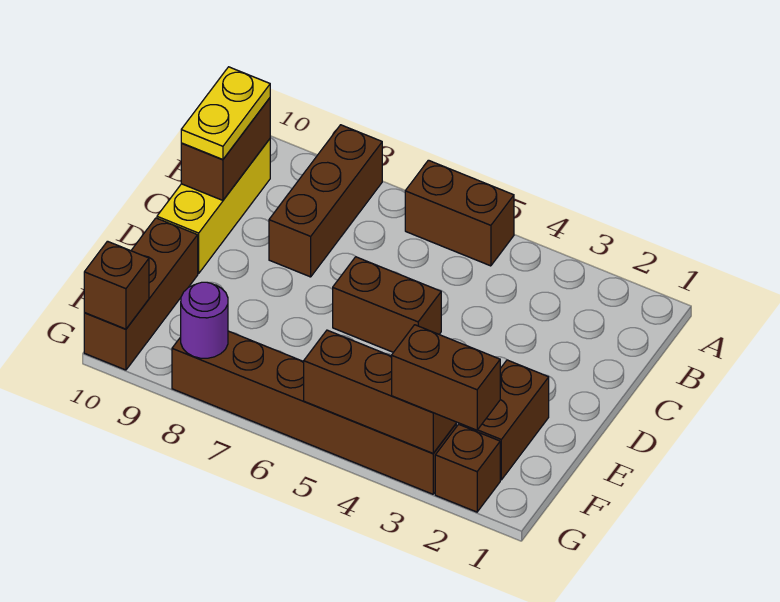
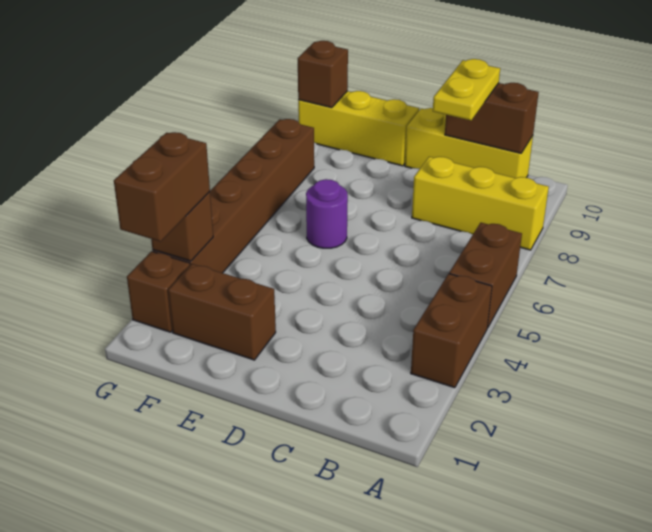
brown brick A8:C8 level 1 -> yellow brick A8:C8 level 1
yellow plate B10:C10 level 3 -> yellow plate C9:C10 level 3
brown brick D5:D6 level 1 -> brown brick A3:A4 level 1
brown brick E10:G10 level 1 -> yellow brick E10:G10 level 1
brown brick G3:G5 level 2 -> brown brick G3 level 2
purple round brick G8 level 2 -> purple round brick E6 level 1

